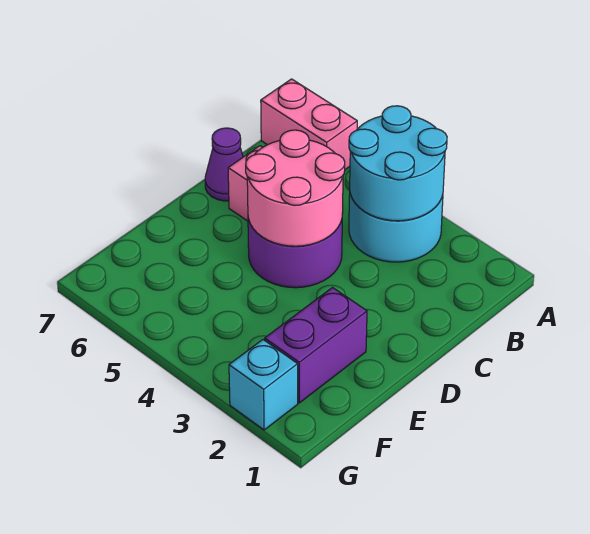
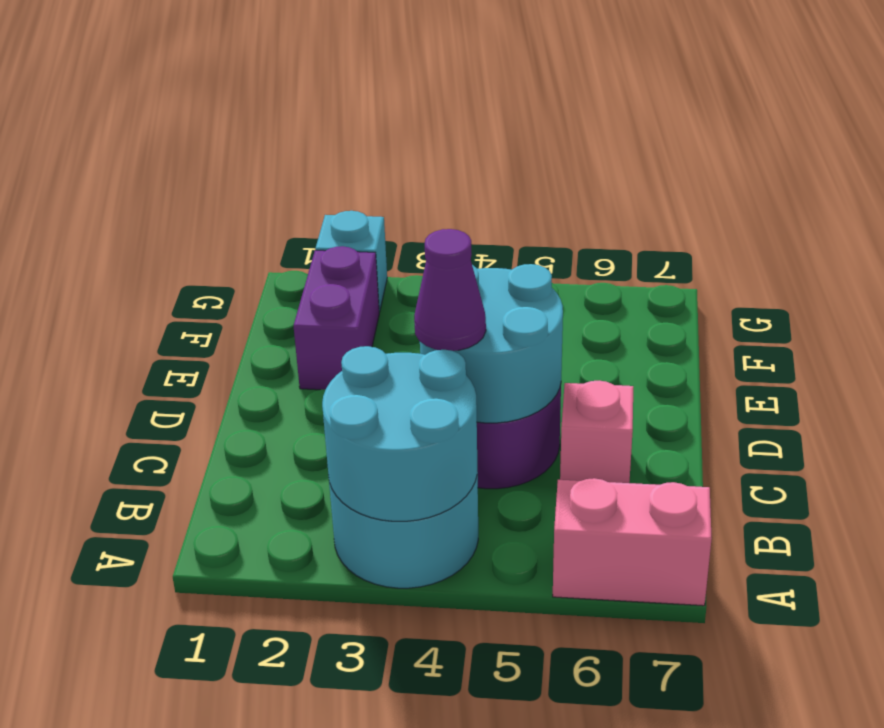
pink round brick C4:D5 level 2 -> cyan round brick C4:D5 level 2
purple cone C7 level 1 -> purple cone C4 level 3

